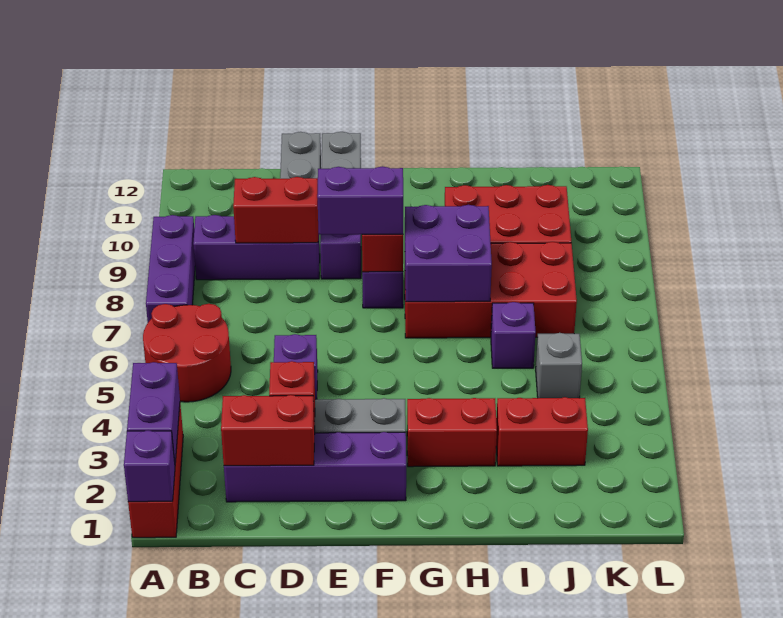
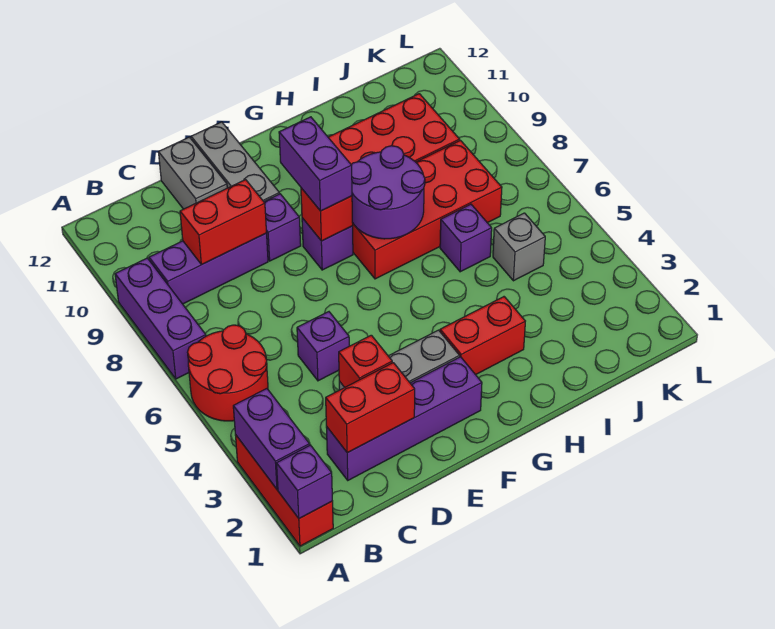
purple brick E8:F8 level 3 -> purple brick F8:F9 level 3
purple brick G7:H8 level 2 -> purple round brick G7:H8 level 2
red brick I3:J3 level 1 -> none

